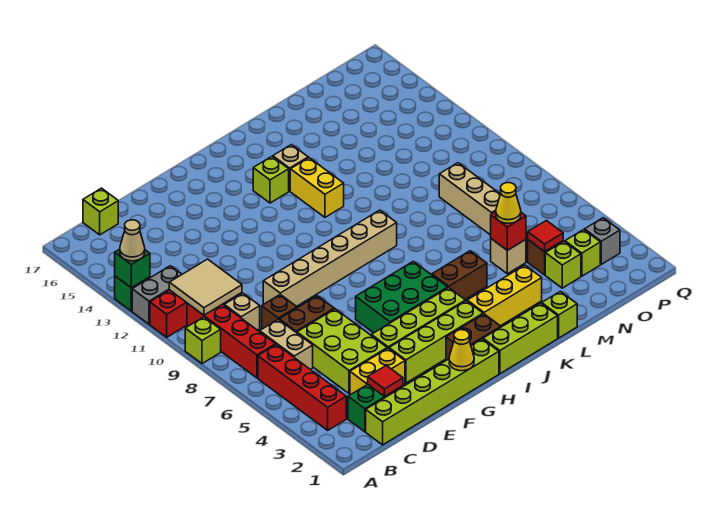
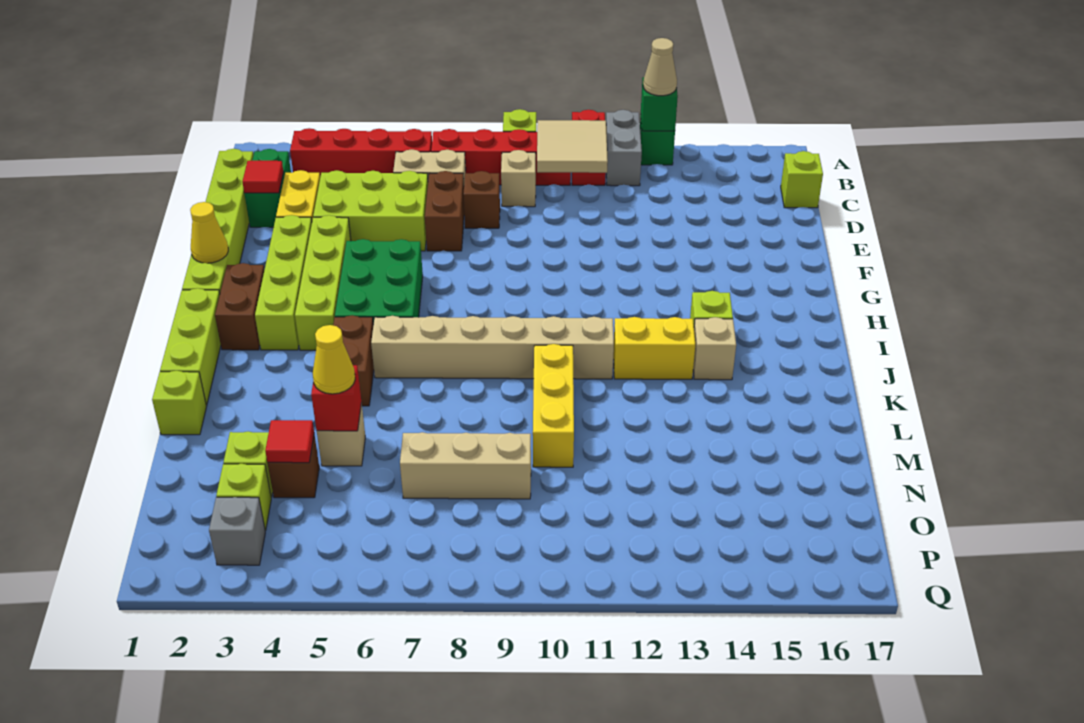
tan brick E9:J9 level 1 -> tan brick J6:J11 level 1
yellow brick J3:L3 level 1 -> yellow brick K10:M10 level 1

